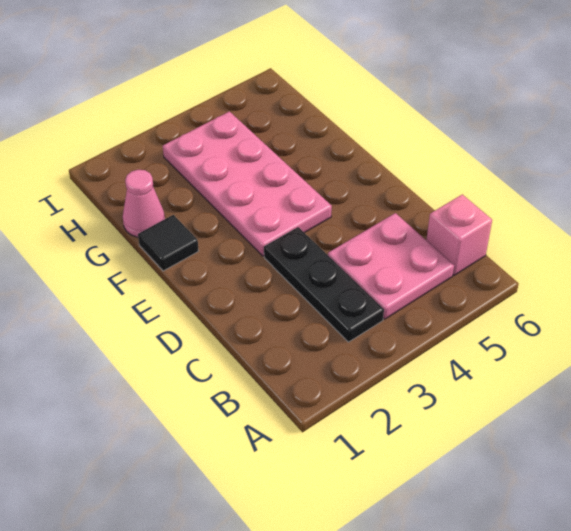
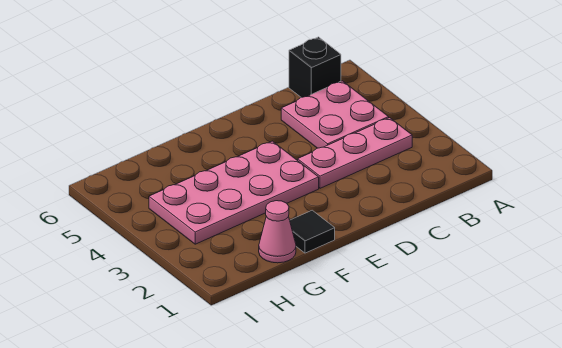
black plate B3:D3 level 1 -> pink plate B3:D3 level 1
pink brick B6 level 1 -> black brick B6 level 1

